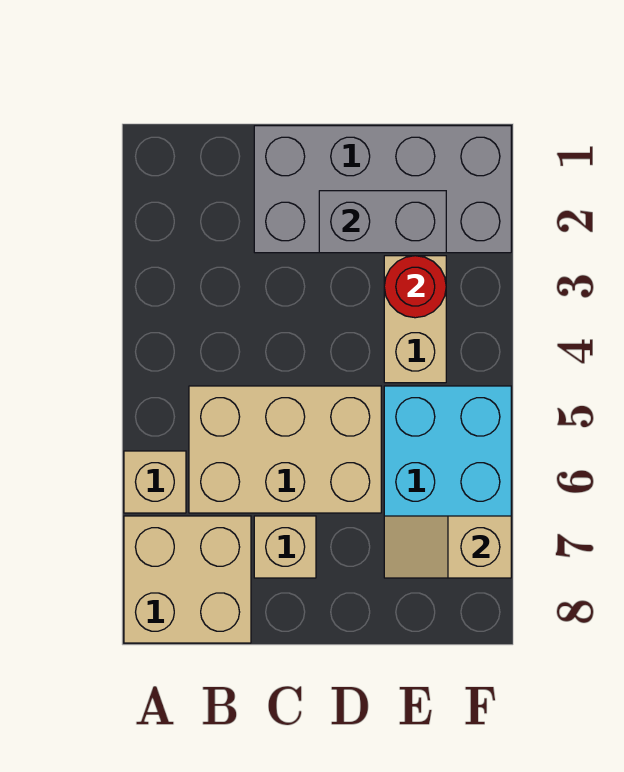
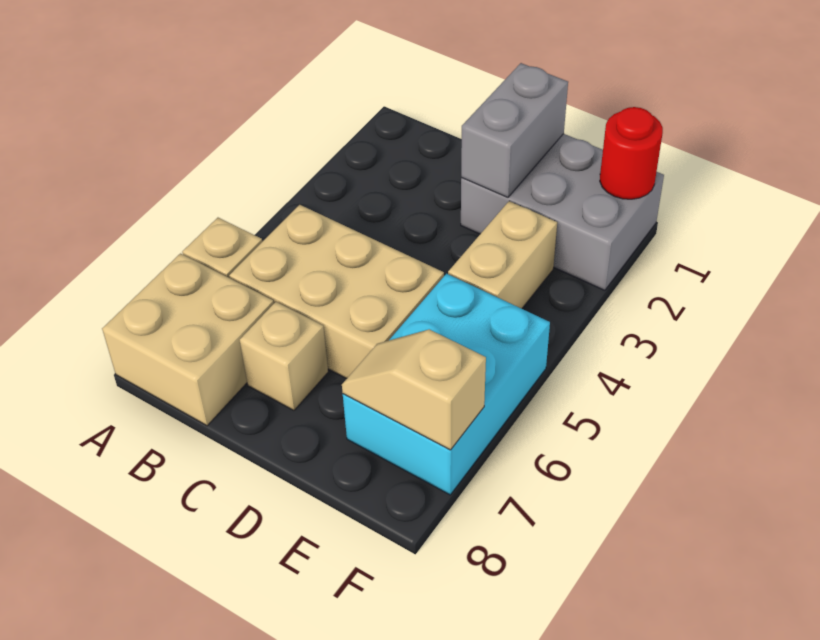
grey brick C1:F2 level 1 -> grey brick D1:F2 level 1
grey brick D2:E2 level 2 -> grey brick D1:D2 level 2
red round brick E3 level 2 -> red round brick F1 level 2

